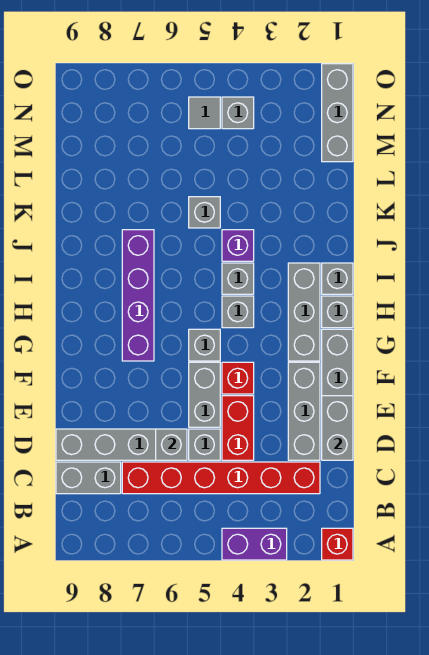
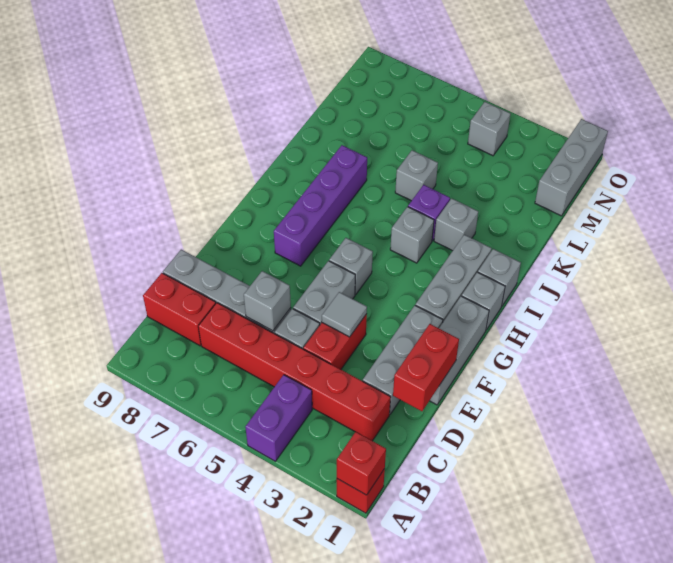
purple brick A3:A4 level 1 -> purple brick A4:B4 level 1
grey brick C8:C9 level 1 -> red brick C8:C9 level 1
grey brick D1:E1 level 2 -> red brick D1:E1 level 2
red brick F4 level 1 -> red brick A1 level 2
grey brick H4 level 1 -> grey brick J3 level 1
grey tile N5 level 1 -> grey tile E4 level 2

